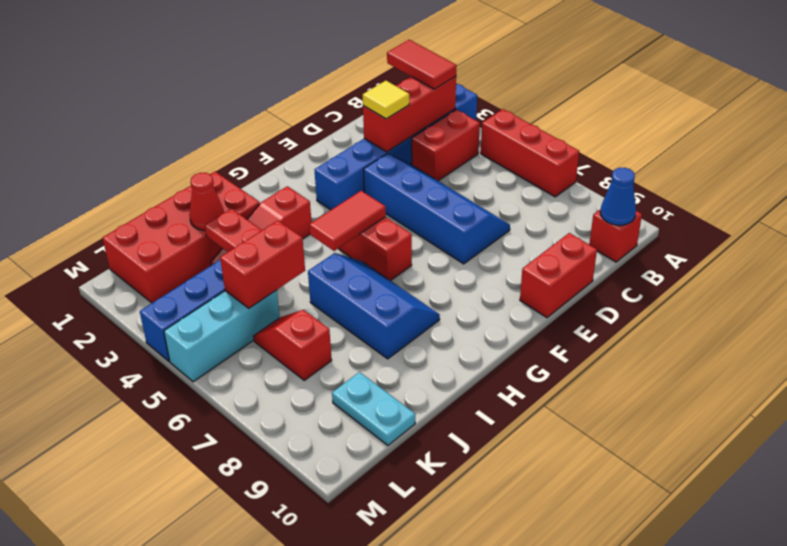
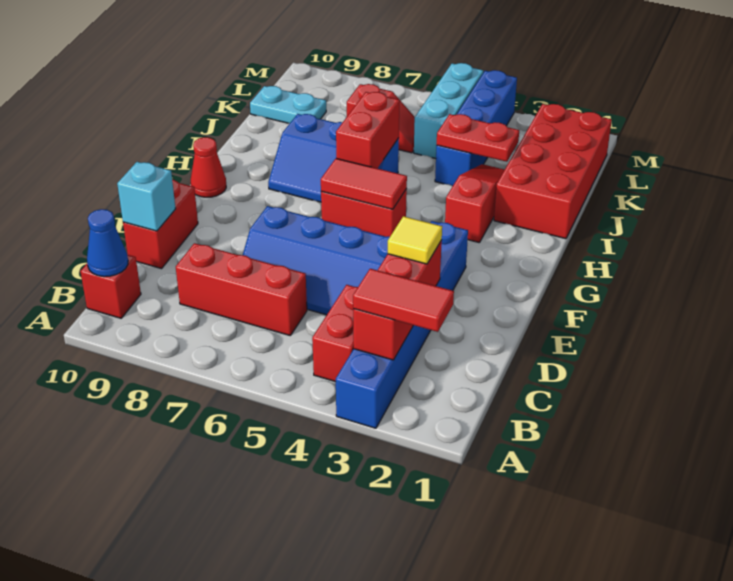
red brick A5:A7 level 1 -> red brick C6:C8 level 1
none -> cyan brick D10 level 2
red tile G5:H5 level 2 -> red tile G5:G6 level 2
red cone J2 level 2 -> red cone G10 level 1
red brick J5:K5 level 2 -> red brick H6:I6 level 2

